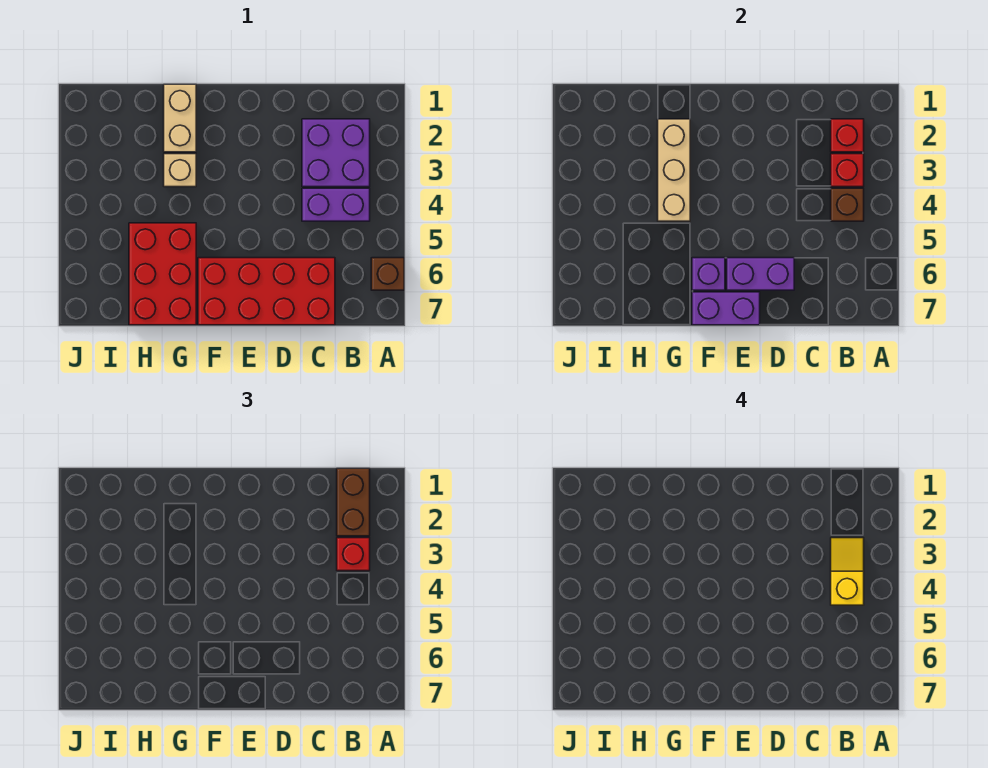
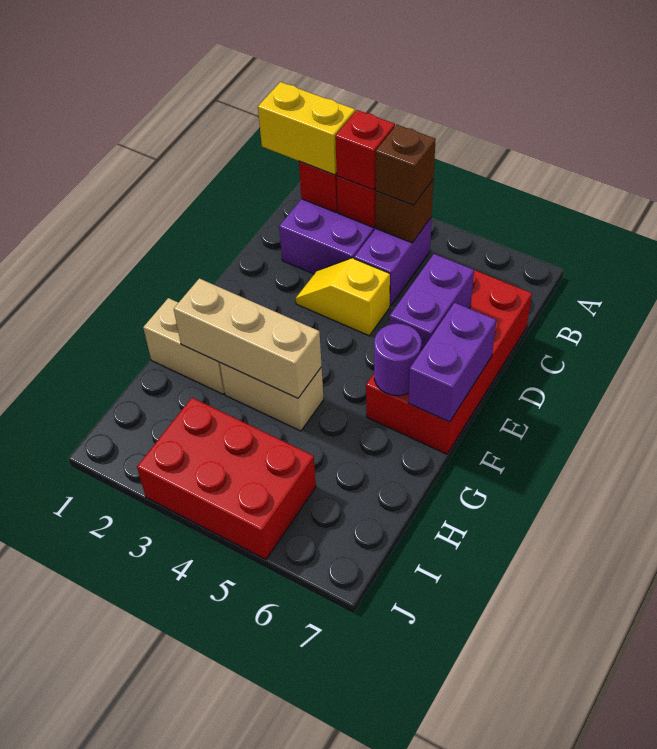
brown brick A6 level 1 -> brown brick B4 level 3
brown brick B1:B2 level 3 -> yellow brick B1:B2 level 3
yellow slope B3:B4 level 4 top 4 -> yellow slope D3:D4 level 1 top 4
purple brick F6 level 2 -> purple round brick F6 level 2
tan brick G3 level 1 -> tan brick G3:G4 level 1
red brick G5:H7 level 1 -> red brick I3:J5 level 1

